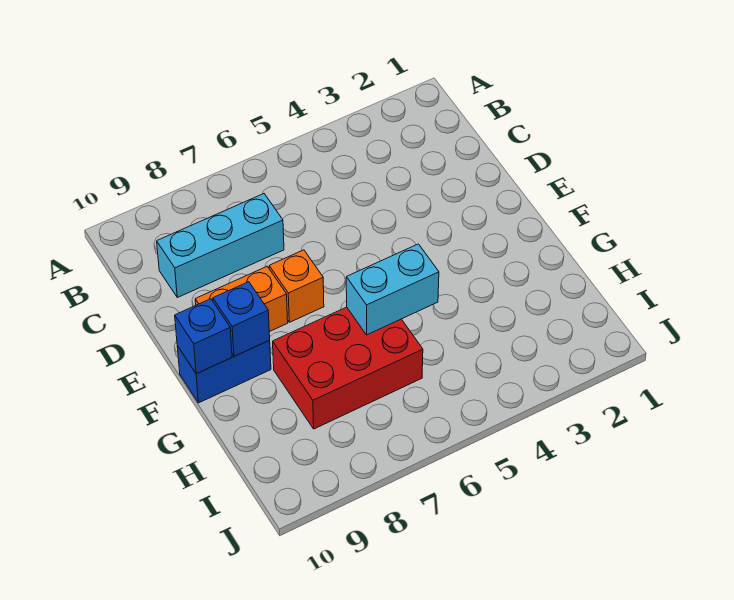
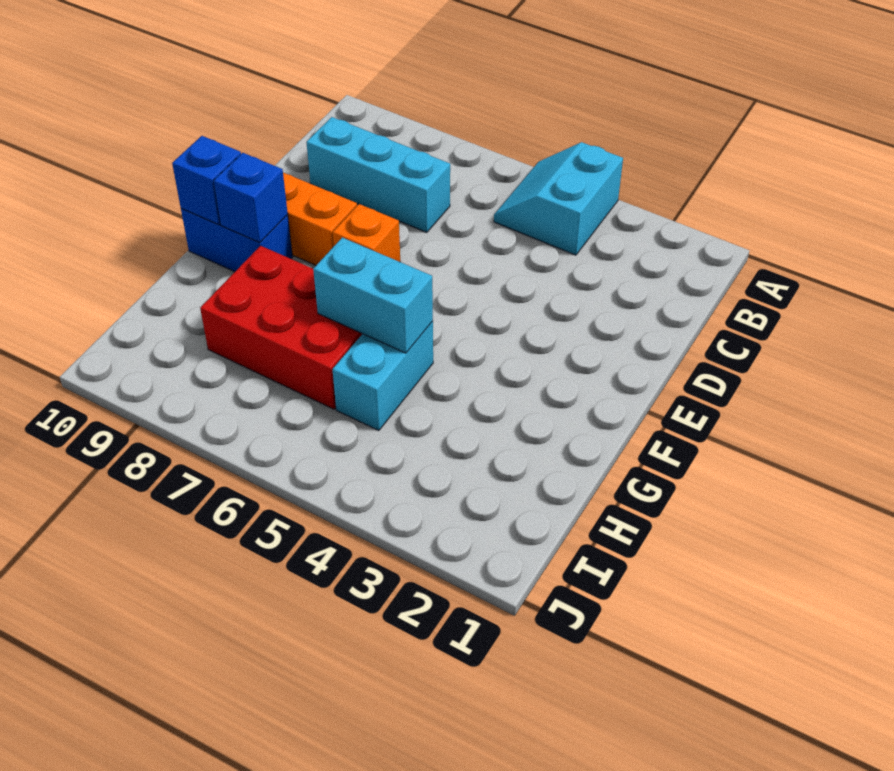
none -> cyan slope A4:B5 level 1 top 4
none -> cyan brick G5:H5 level 1

